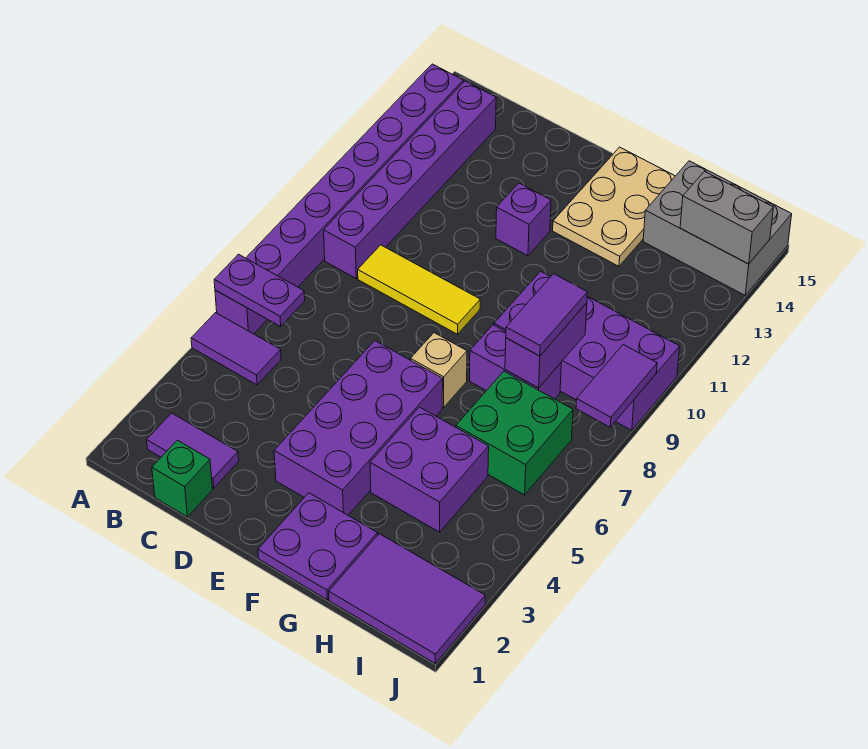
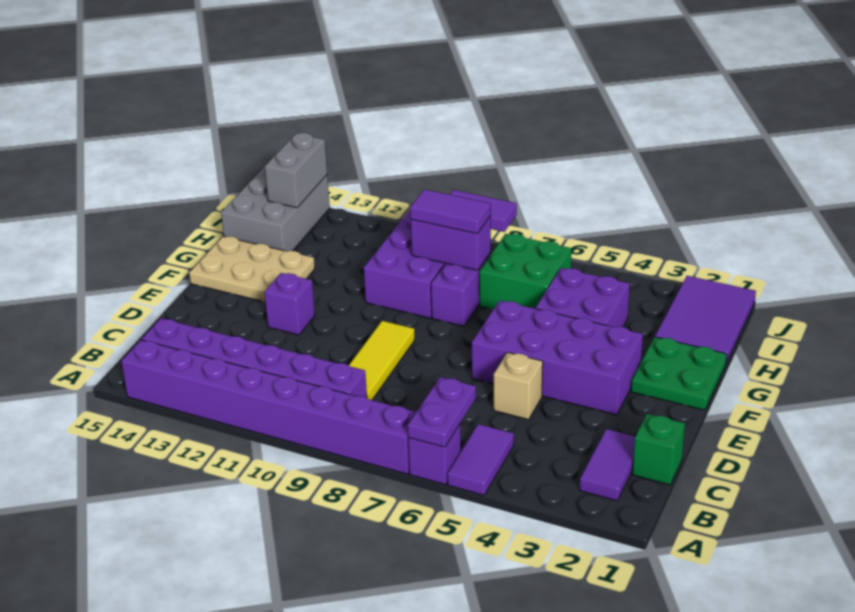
purple plate F1:G2 level 1 -> green plate F1:G2 level 1
tan brick F7 level 1 -> tan brick D5 level 1

